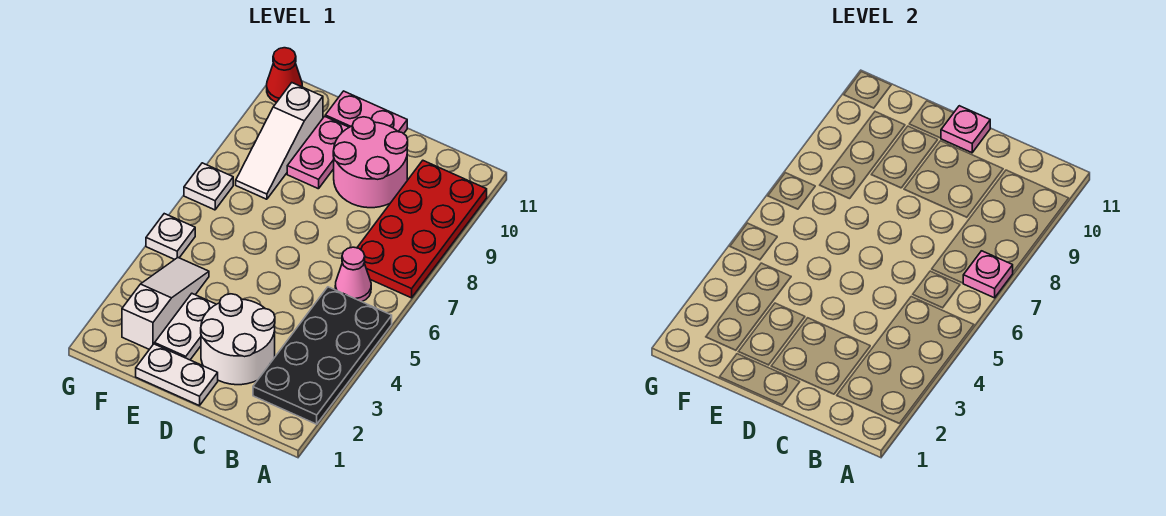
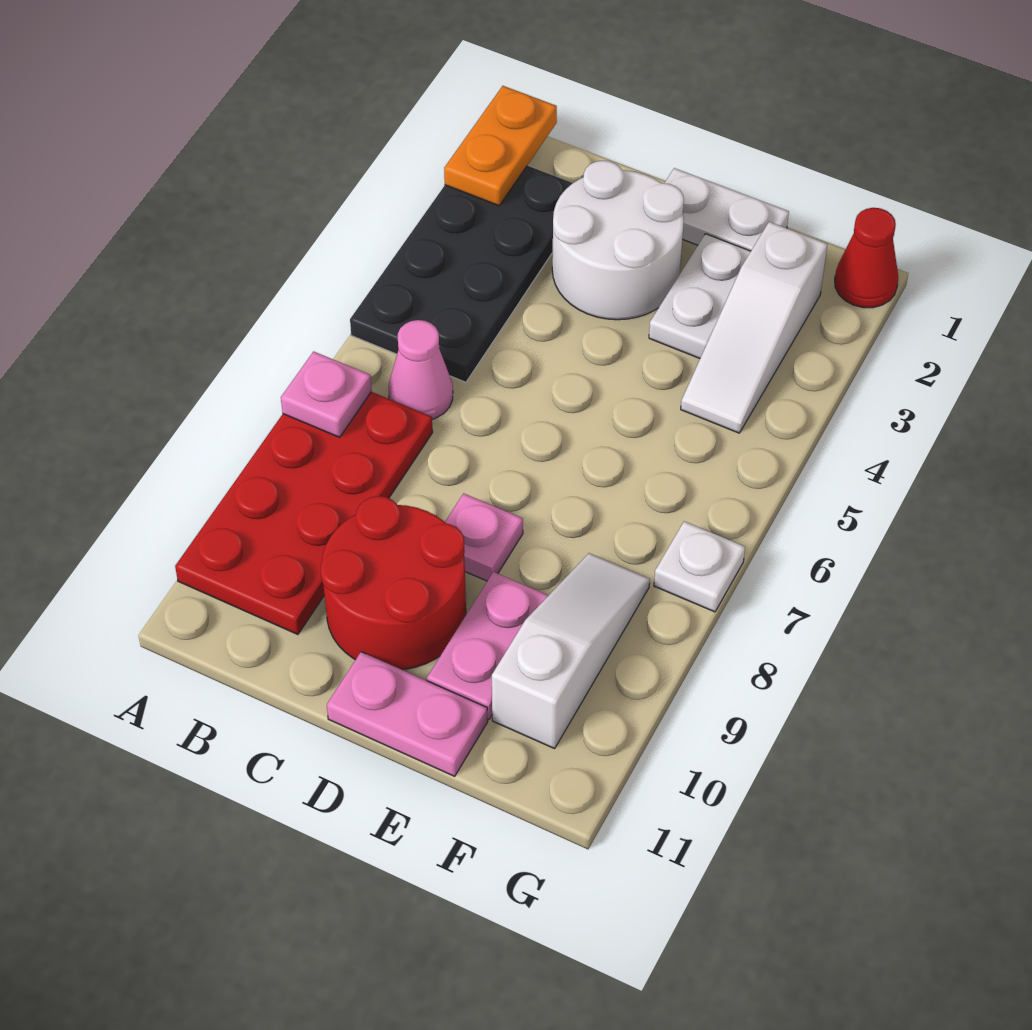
none -> orange plate A1:A2 level 2
pink round brick C9:D10 level 1 -> red round brick C9:D10 level 1
pink plate D11 level 2 -> pink plate D8 level 1
white plate G5 level 1 -> none
red cone G11 level 1 -> red cone G1 level 1

